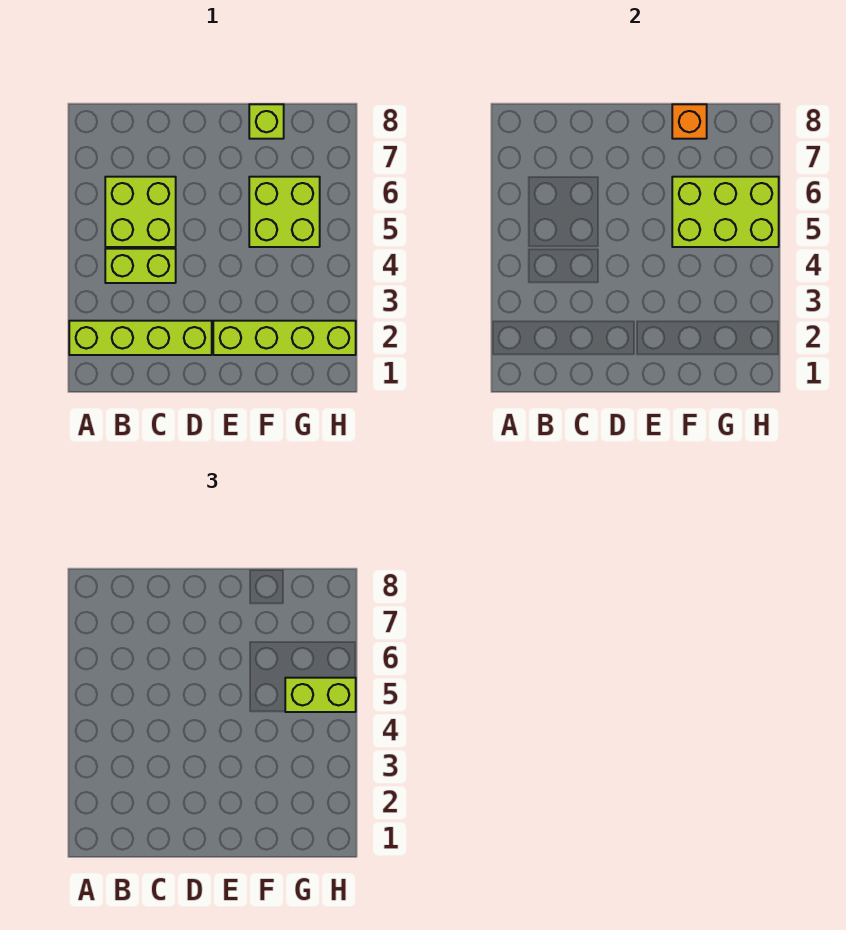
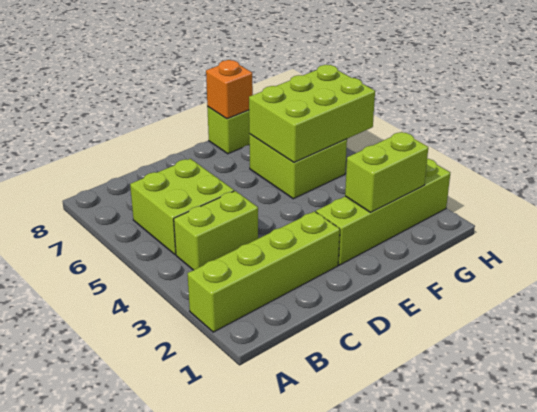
lime brick G5:H5 level 3 -> lime brick F2:G2 level 2

